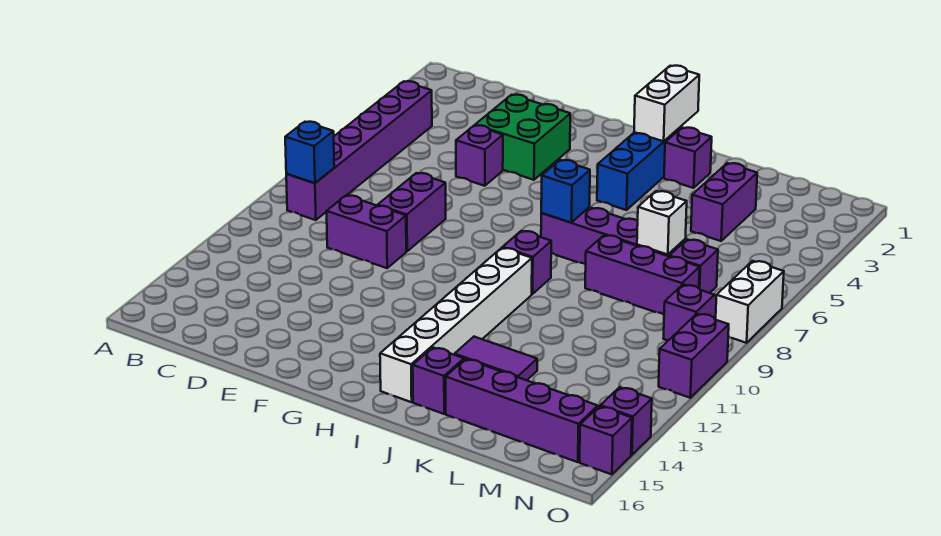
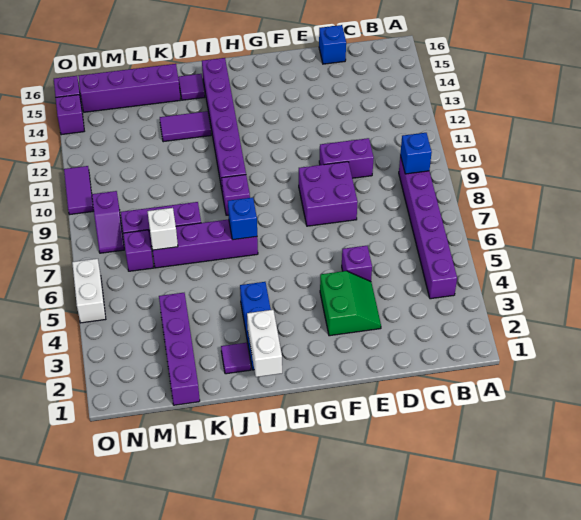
none -> blue brick D16 level 1
green brick E3:F4 level 1 -> green slope E3:F4 level 1 top F
purple brick E8:E9 level 1 -> purple brick E8:F9 level 1
white brick I10:I15 level 1 -> purple brick I10:I15 level 1
purple brick J2 level 1 -> purple tile J2 level 1
purple brick J15 level 1 -> purple tile J15 level 1
purple brick L3:L4 level 1 -> purple brick L1:L4 level 1
white brick O7:O8 level 1 -> white brick O5:O6 level 1
purple brick O10:O11 level 1 -> purple tile O10:O11 level 1

